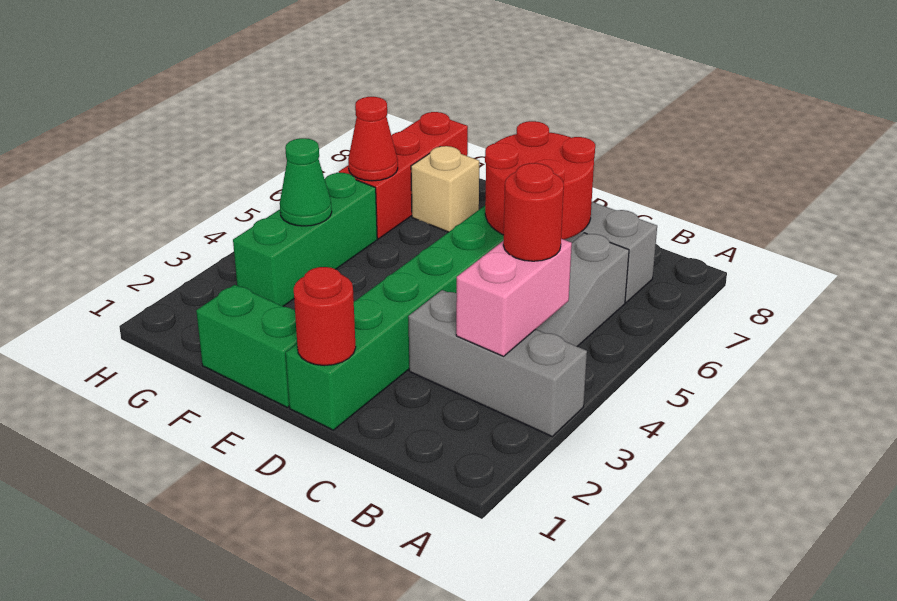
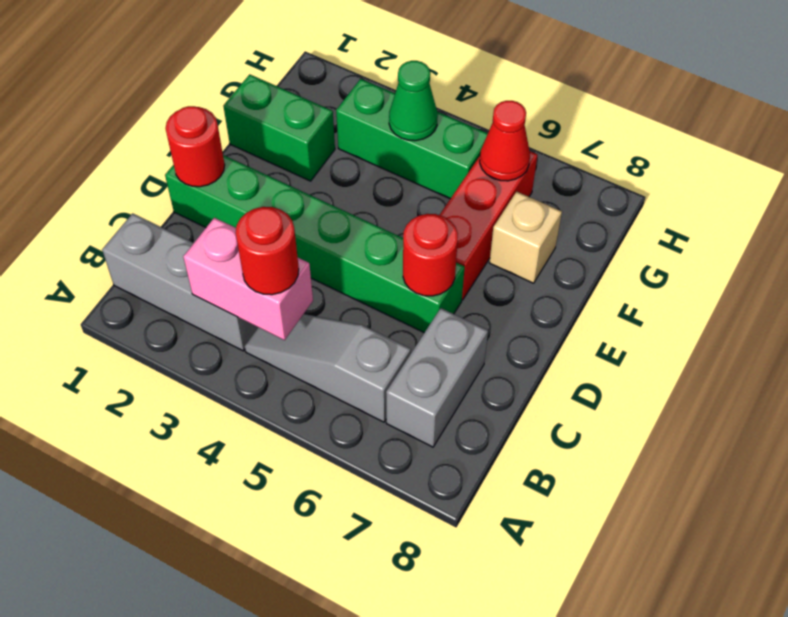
grey brick A3:C3 level 1 -> grey brick B1:B3 level 1
red round brick C6:D7 level 2 -> red round brick D6 level 2
green brick E1:F1 level 1 -> green brick F1:F2 level 1
red brick G6:G8 level 1 -> red brick E6:G6 level 1

